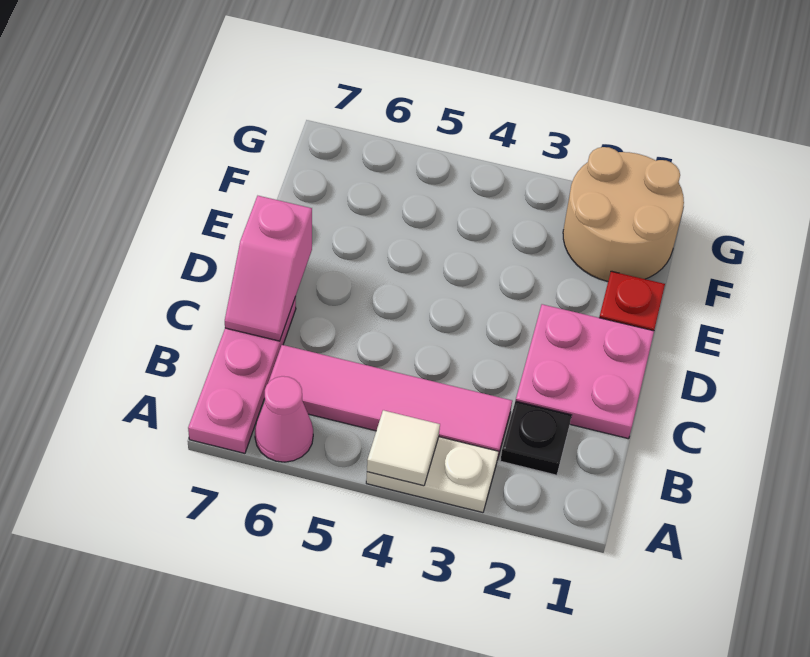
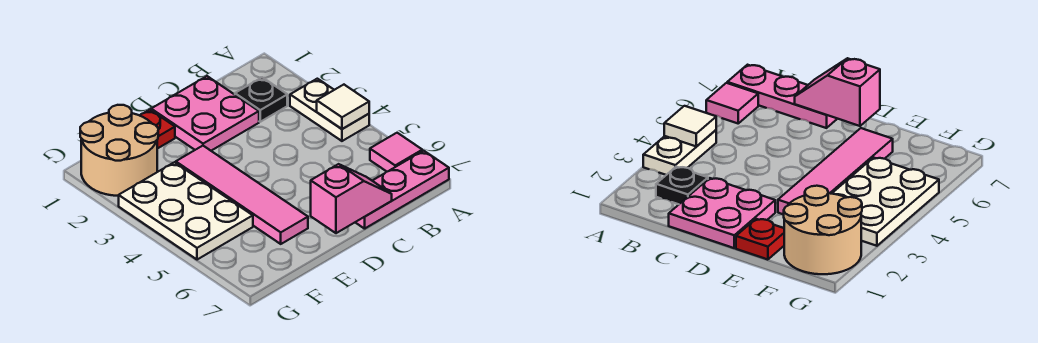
pink cone A6 level 1 -> pink tile A6 level 1
pink tile B3:B6 level 1 -> pink tile E3:E6 level 1
none -> white plate F3:G5 level 1

